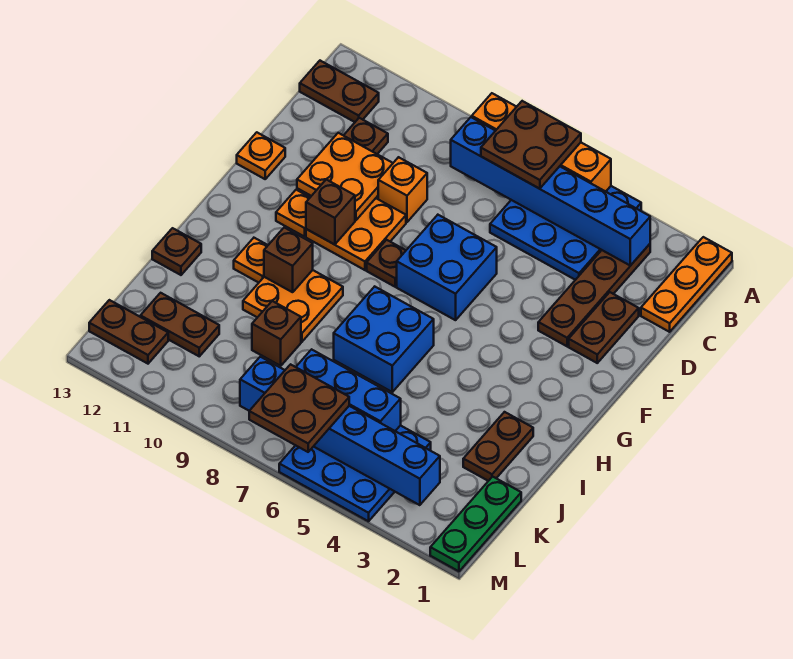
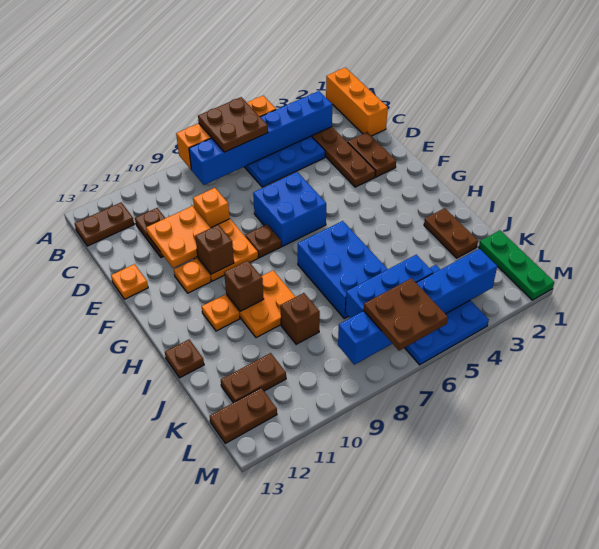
orange plate A1:C1 level 1 -> orange brick A1:C1 level 1
blue brick H6:I7 level 1 -> blue brick H6:J7 level 1

